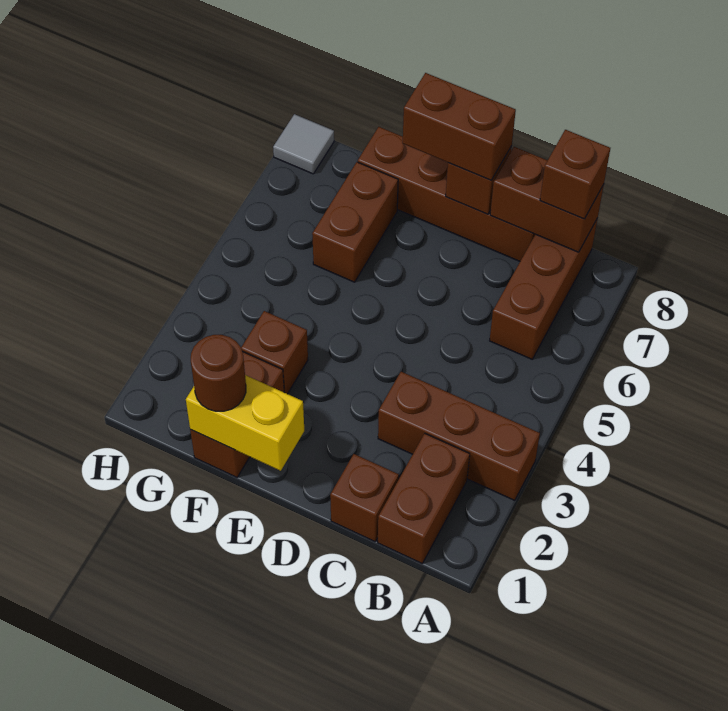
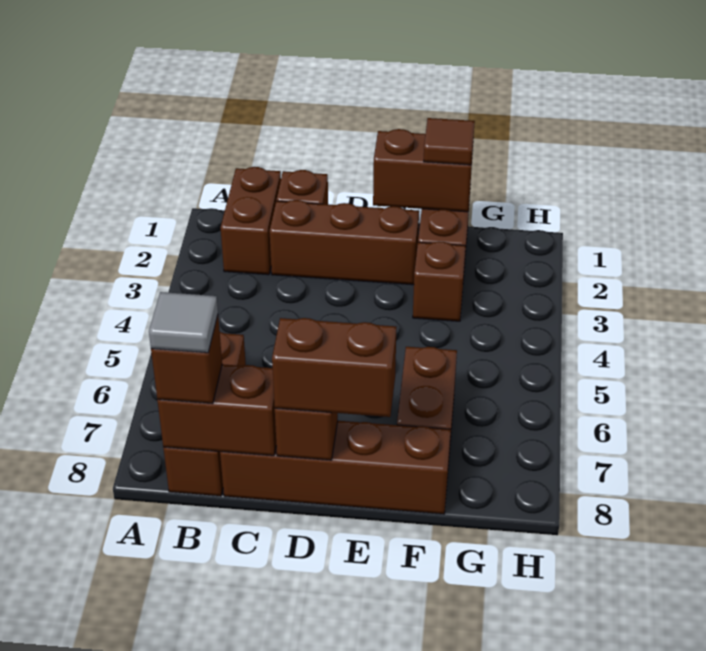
brown brick A3:C3 level 1 -> brown brick C2:E2 level 1
yellow brick E1:F1 level 2 -> brown brick E1:F1 level 2
brown round brick F1 level 3 -> brown tile F1 level 3
grey tile H8 level 1 -> grey tile B8 level 4

